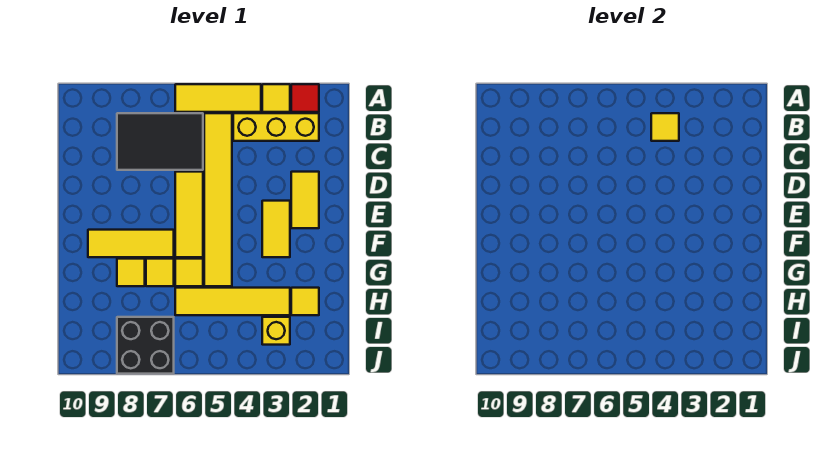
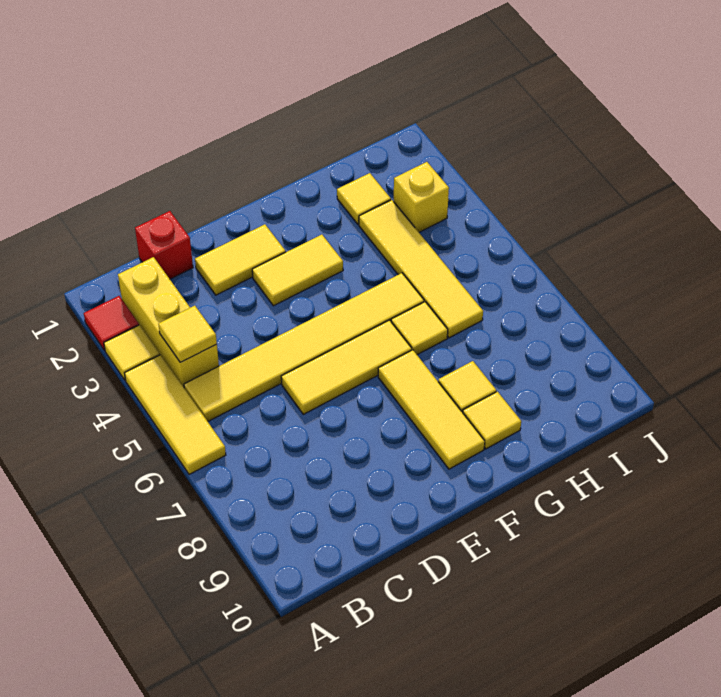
black tile B6:C8 level 1 -> none
none -> red brick C1 level 1
yellow tile G7 level 1 -> yellow tile G9 level 1
black brick I7:J8 level 1 -> none

